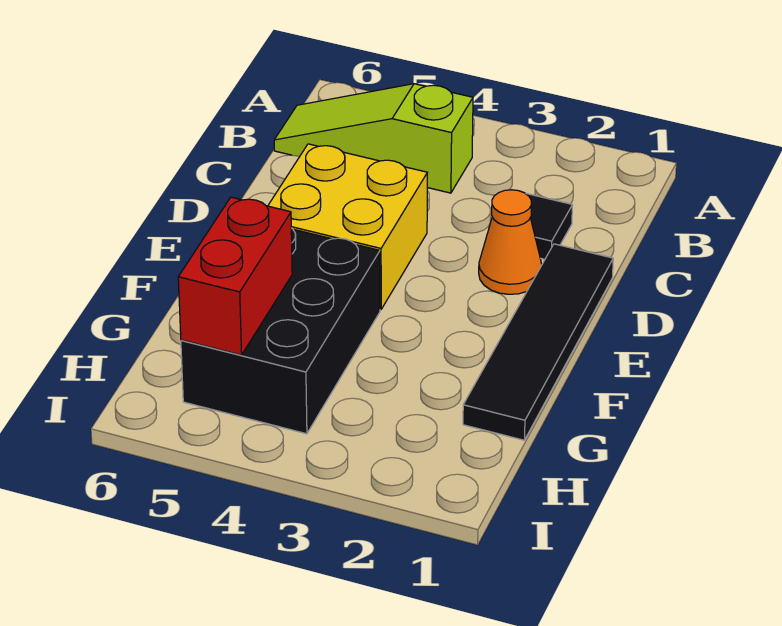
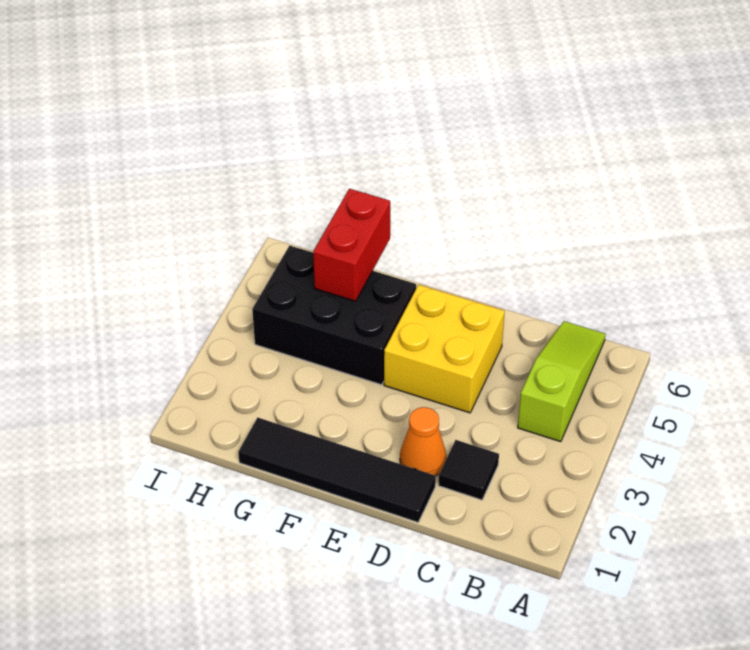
red brick G5:H5 level 2 -> red brick G5:G6 level 2

